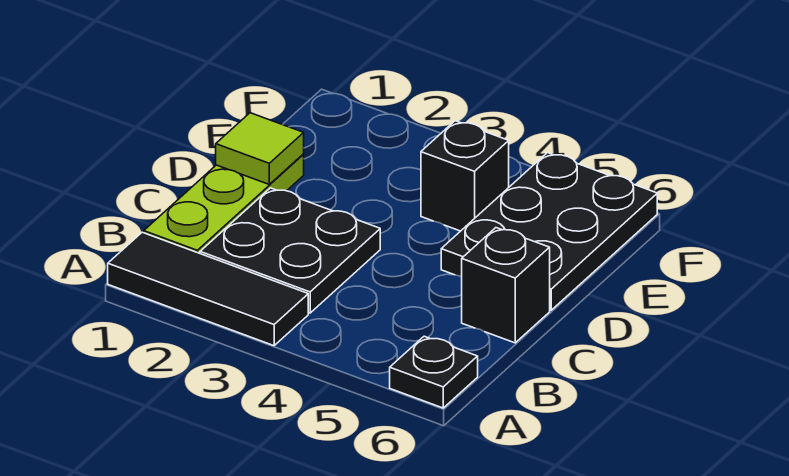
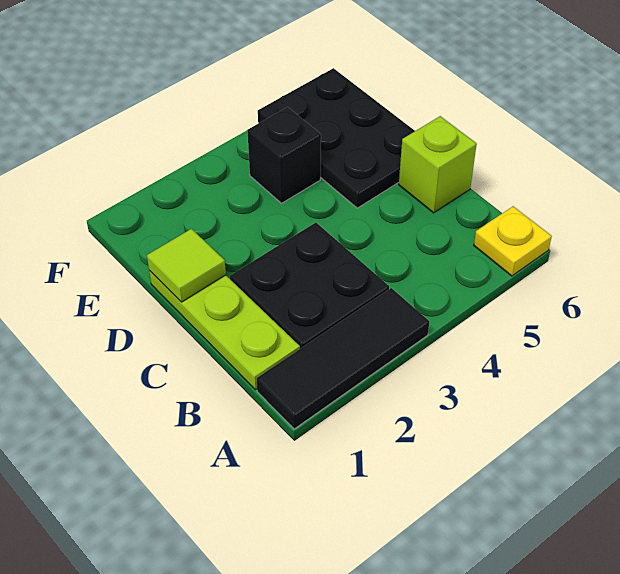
black plate A6 level 1 -> yellow plate A6 level 1
black brick C6 level 1 -> lime brick C6 level 1

